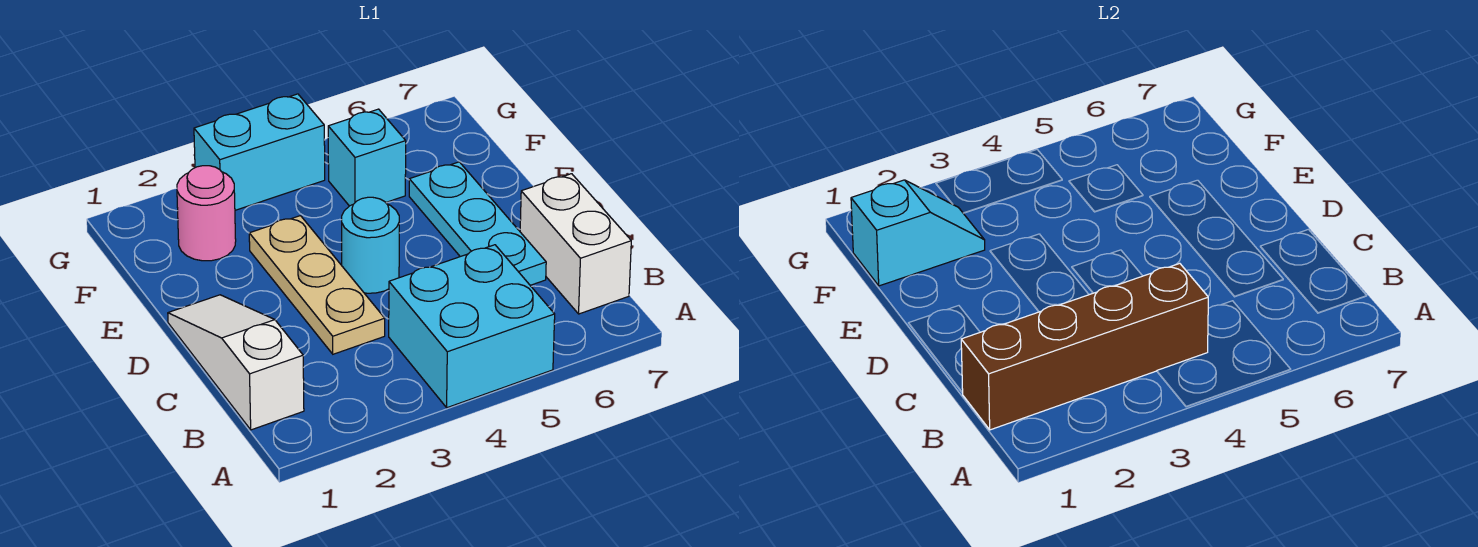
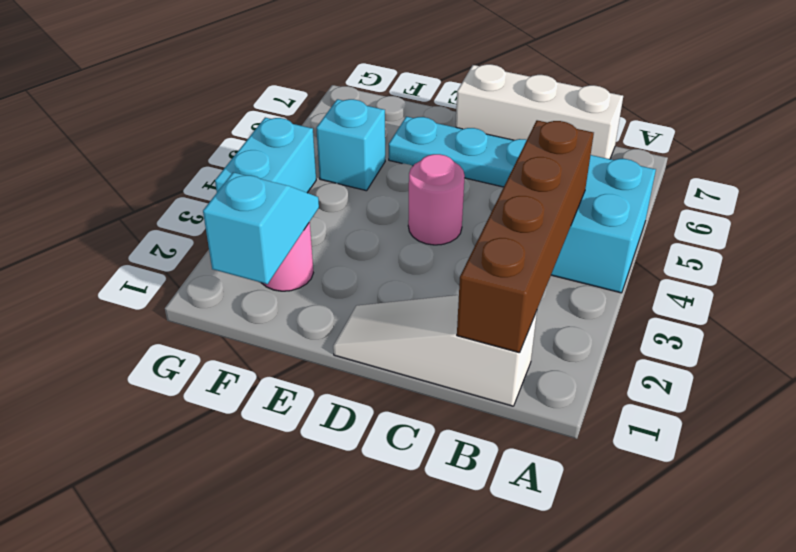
white brick B7:C7 level 1 -> white brick B7:D7 level 1
tan plate C3:E3 level 1 -> none
cyan round brick D4 level 1 -> pink round brick D4 level 1

